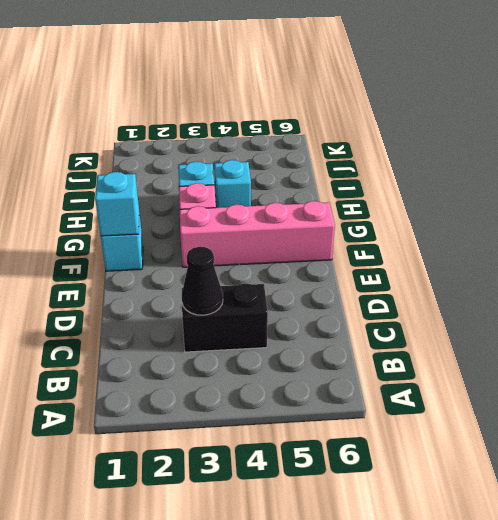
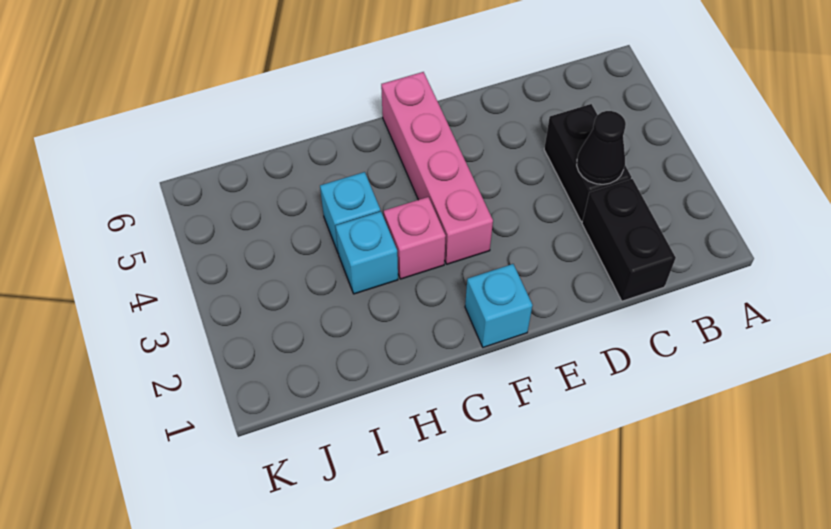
none -> black brick C1:C2 level 1
cyan brick F1 level 2 -> none

